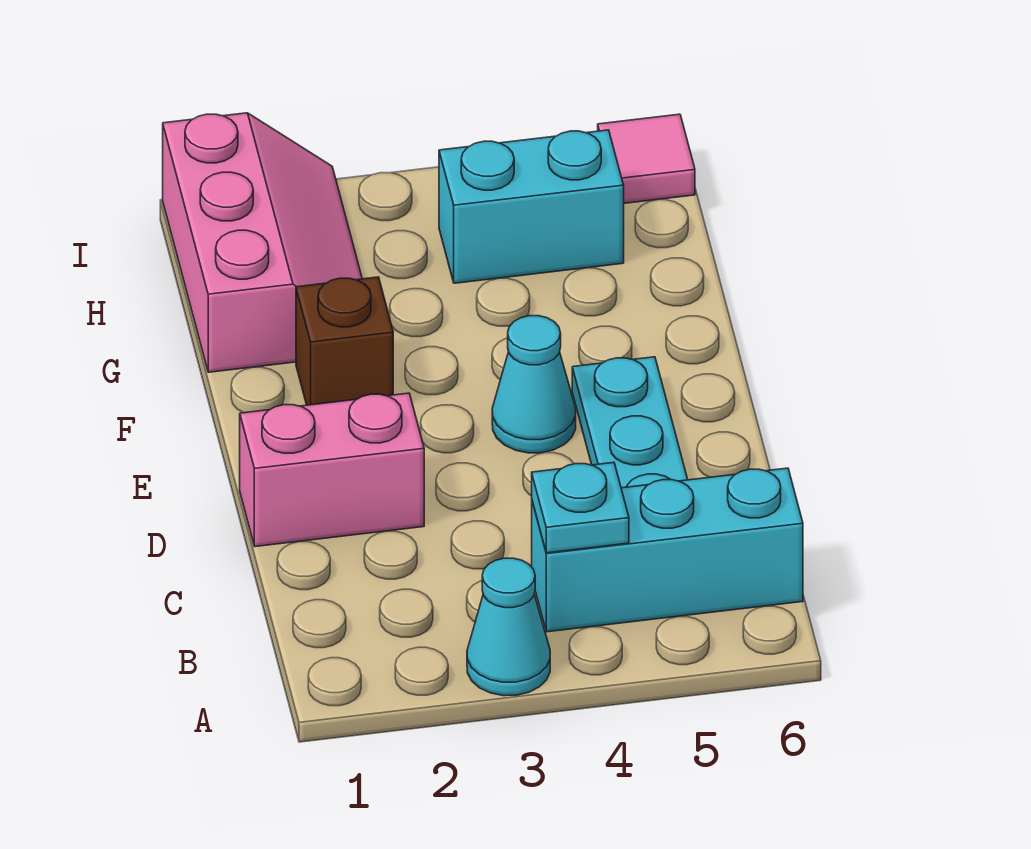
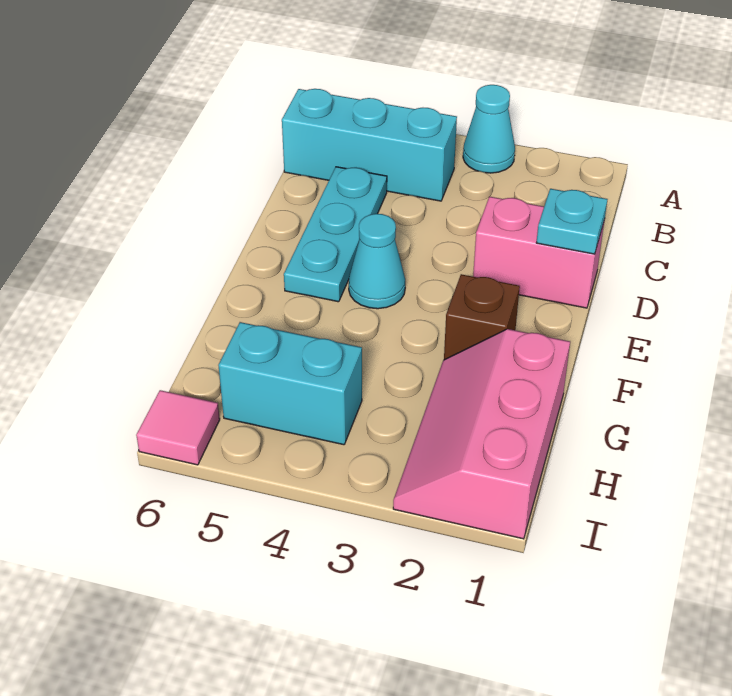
cyan plate B4 level 2 -> cyan plate D1 level 2

